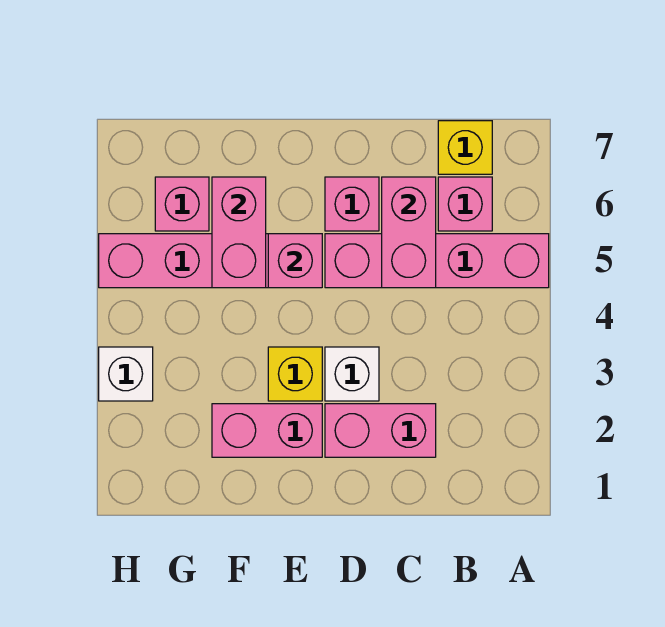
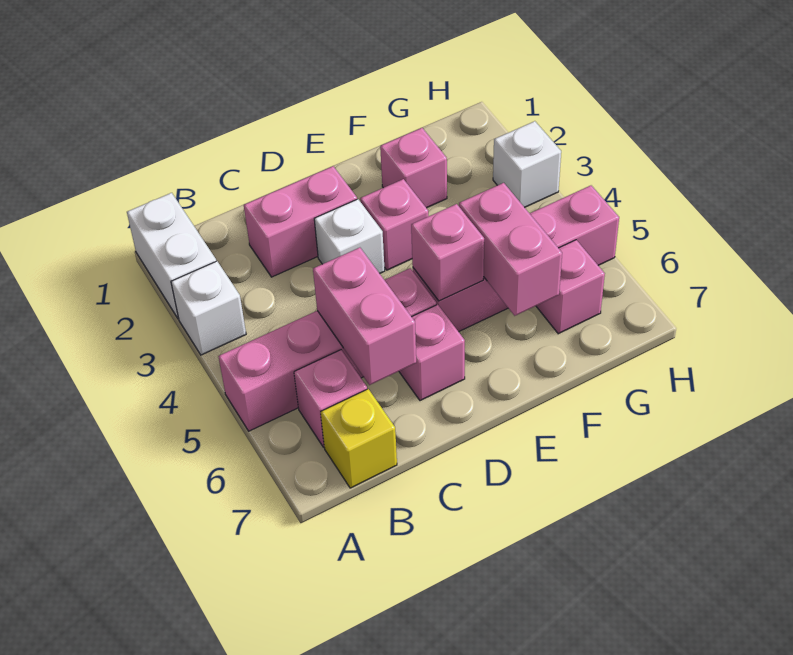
none -> white brick A1:A2 level 1
none -> white brick A3 level 1
pink brick E2:F2 level 1 -> pink brick F2 level 1
yellow brick E3 level 1 -> pink brick E3 level 1

